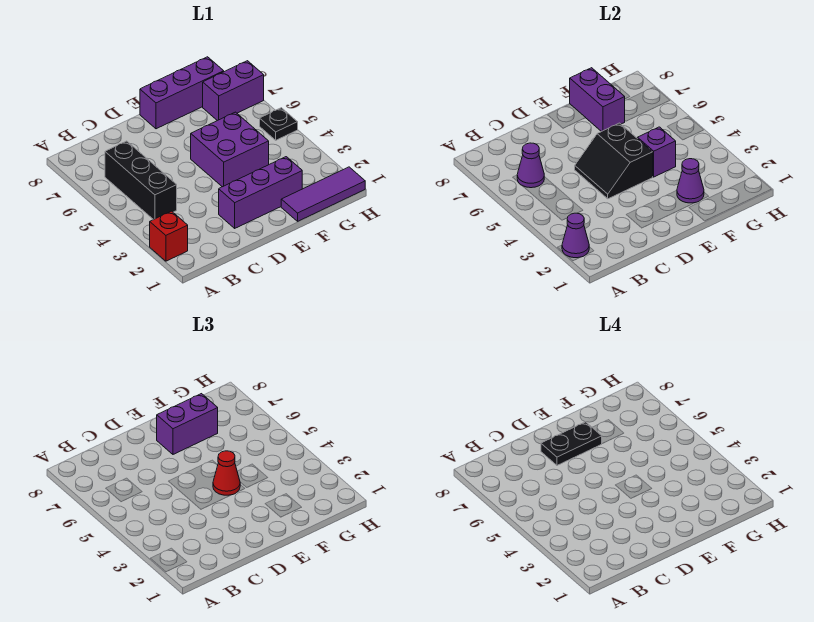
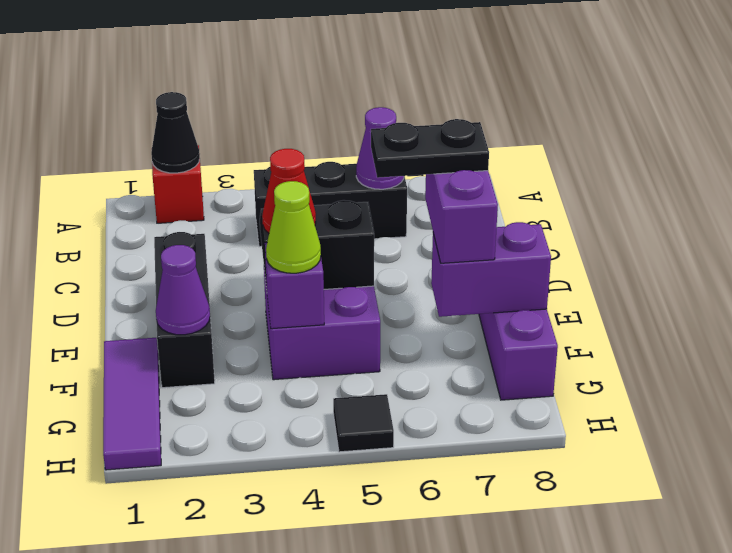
purple cone A2 level 2 -> black cone A2 level 2
purple brick D2:F2 level 1 -> black brick D2:F2 level 1
black plate D7:E7 level 4 -> black plate E6:E7 level 4
none -> lime cone F4 level 3
purple brick G7:H7 level 1 -> none
black plate H5 level 1 -> black tile H5 level 1

